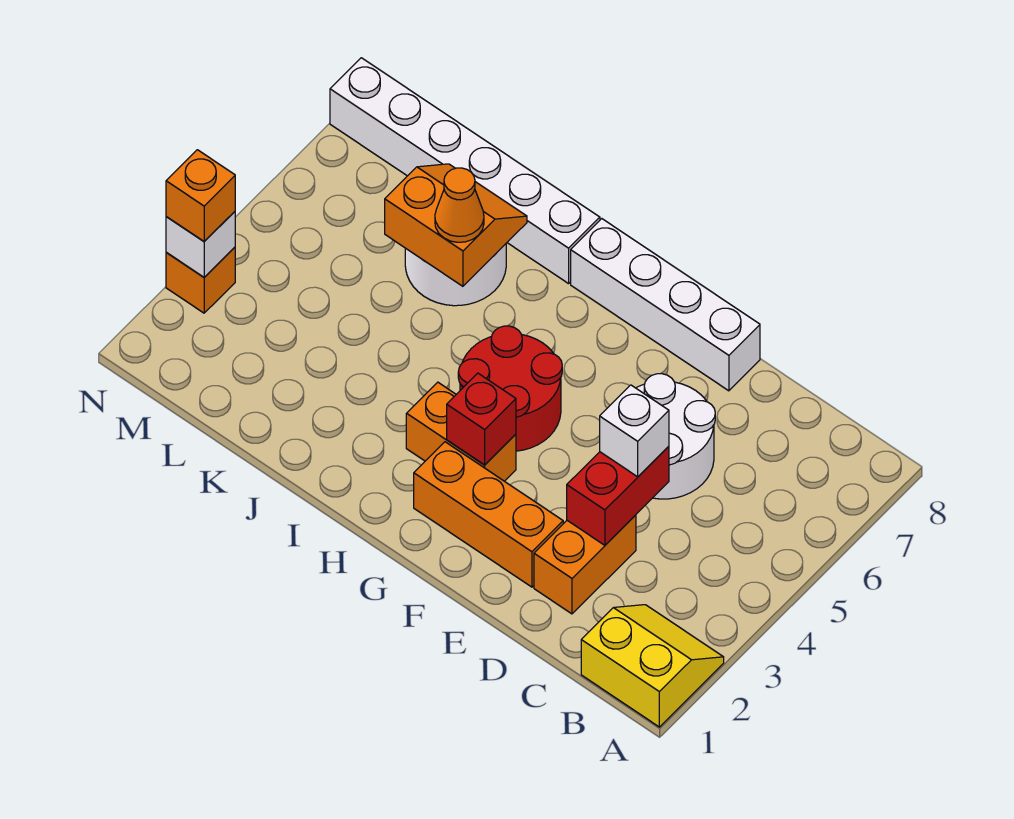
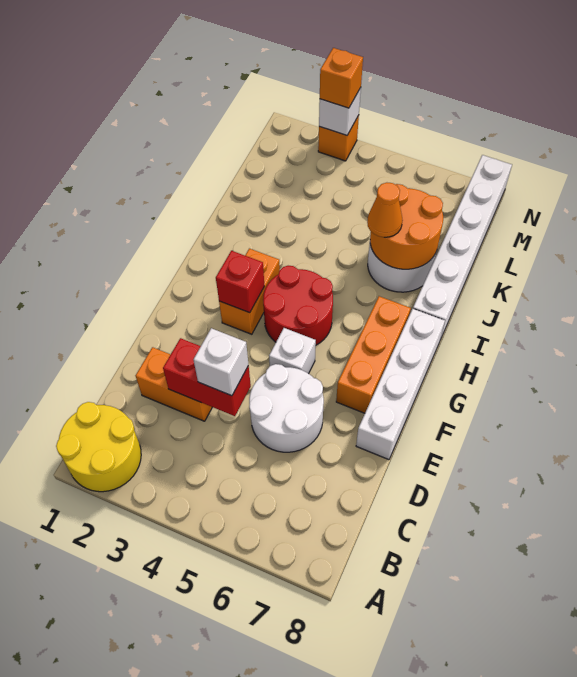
yellow slope A1:B2 level 1 top 1 -> yellow round brick A1:B2 level 1
orange brick E2:G2 level 1 -> orange brick F7:H7 level 1
none -> white brick F5 level 1
orange slope J6:K7 level 2 top 6 -> orange round brick J6:K7 level 2

